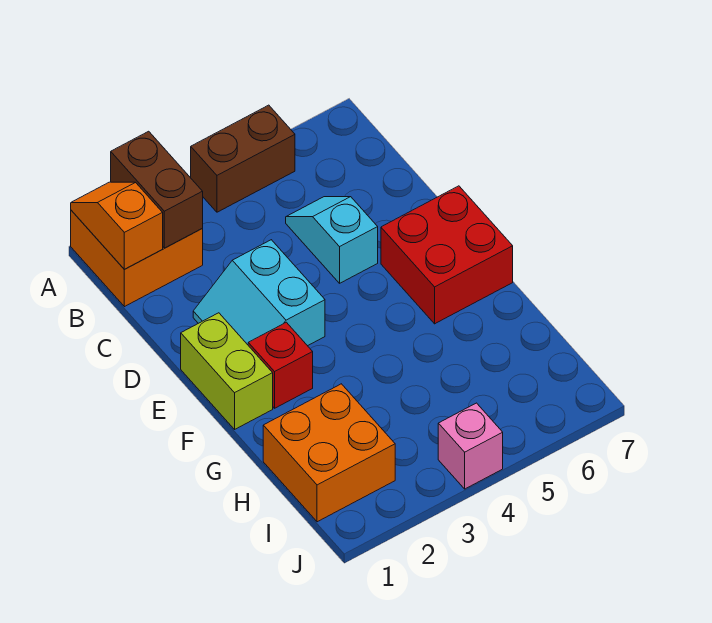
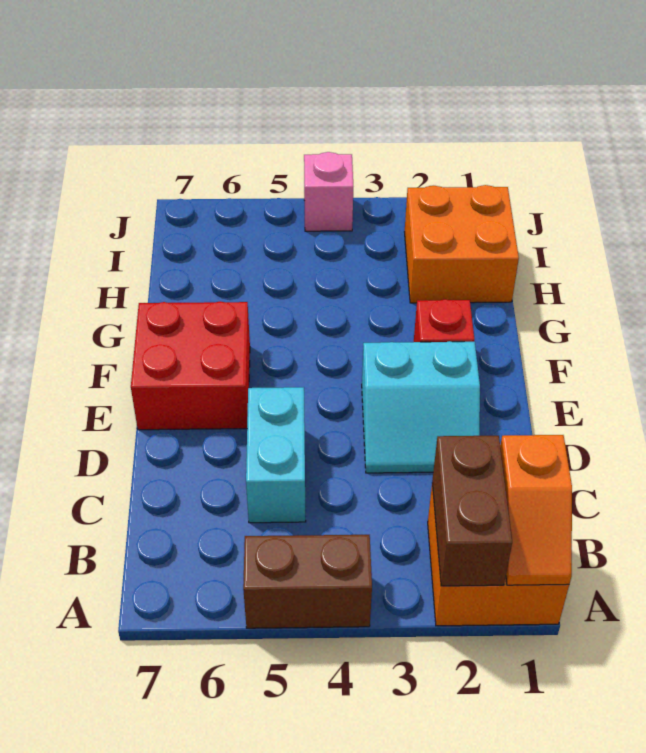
cyan slope C5:D5 level 1 top D -> cyan brick C5:D5 level 1
cyan slope D2:E3 level 1 top 3 -> cyan slope D2:E3 level 1 top E
lime brick E1:F1 level 1 -> none

